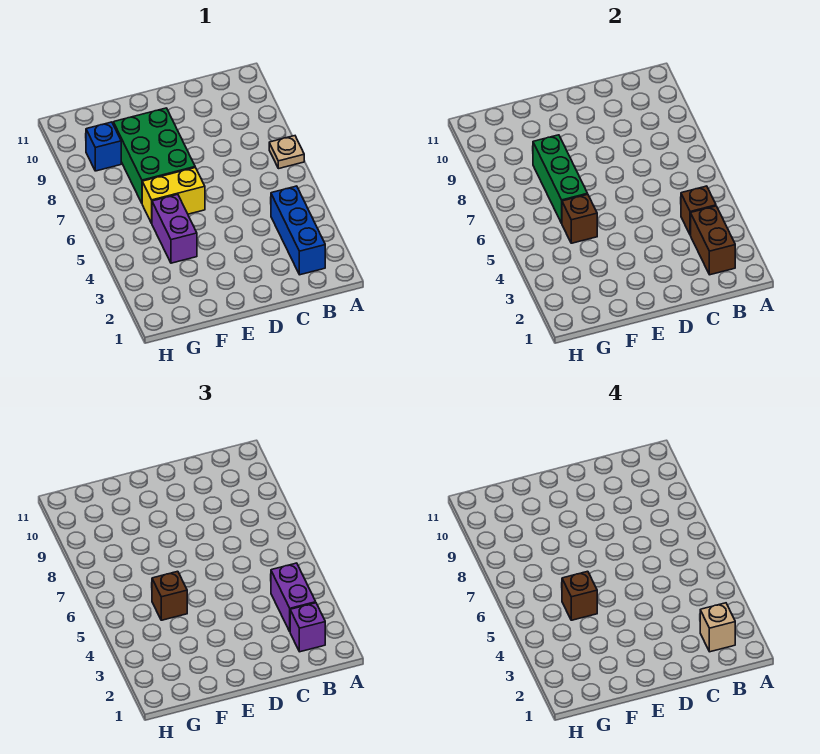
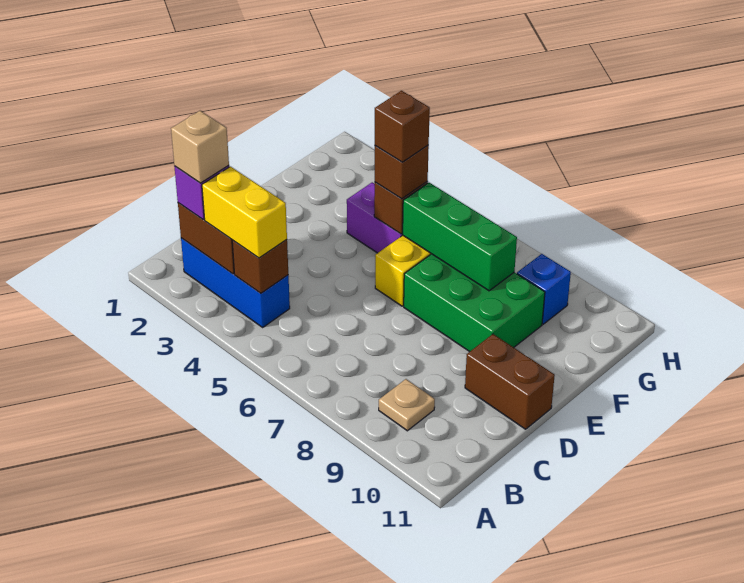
tan plate A7 level 1 -> tan plate B9 level 1
purple brick B3:B4 level 3 -> yellow brick B3:B4 level 3
none -> brown brick D10:D11 level 1

